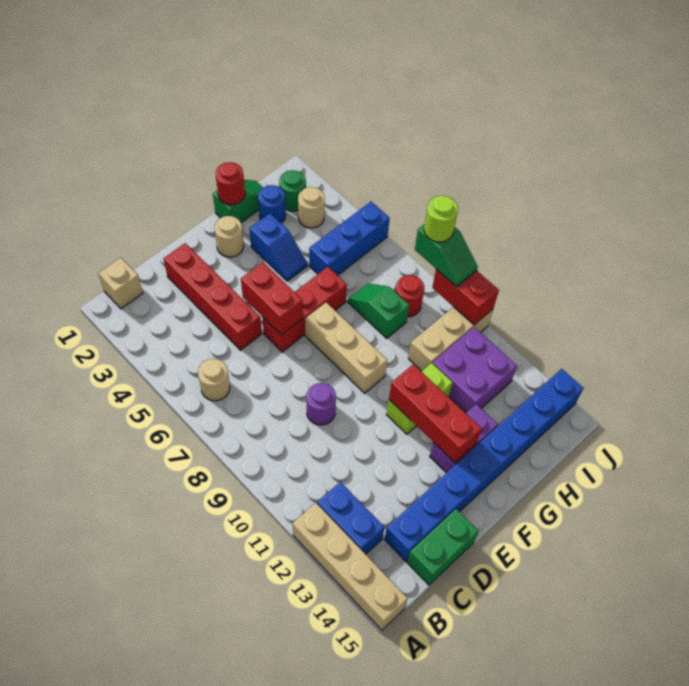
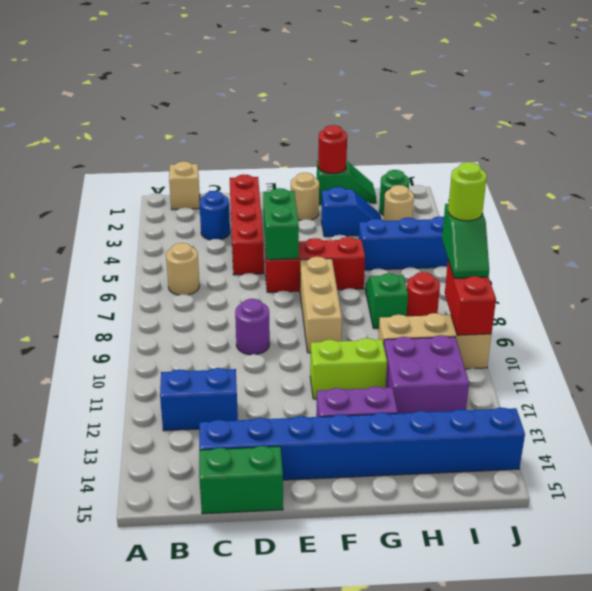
tan brick A12:A15 level 1 -> none
blue brick B12:B13 level 1 -> blue brick B12:C12 level 1
red brick E5:E6 level 2 -> green brick E5:E6 level 2
red brick F11:F13 level 2 -> none
blue slope G3:G4 level 1 top 3 -> blue slope G3:H3 level 1 top G
blue round brick H2 level 1 -> blue round brick C3 level 1

